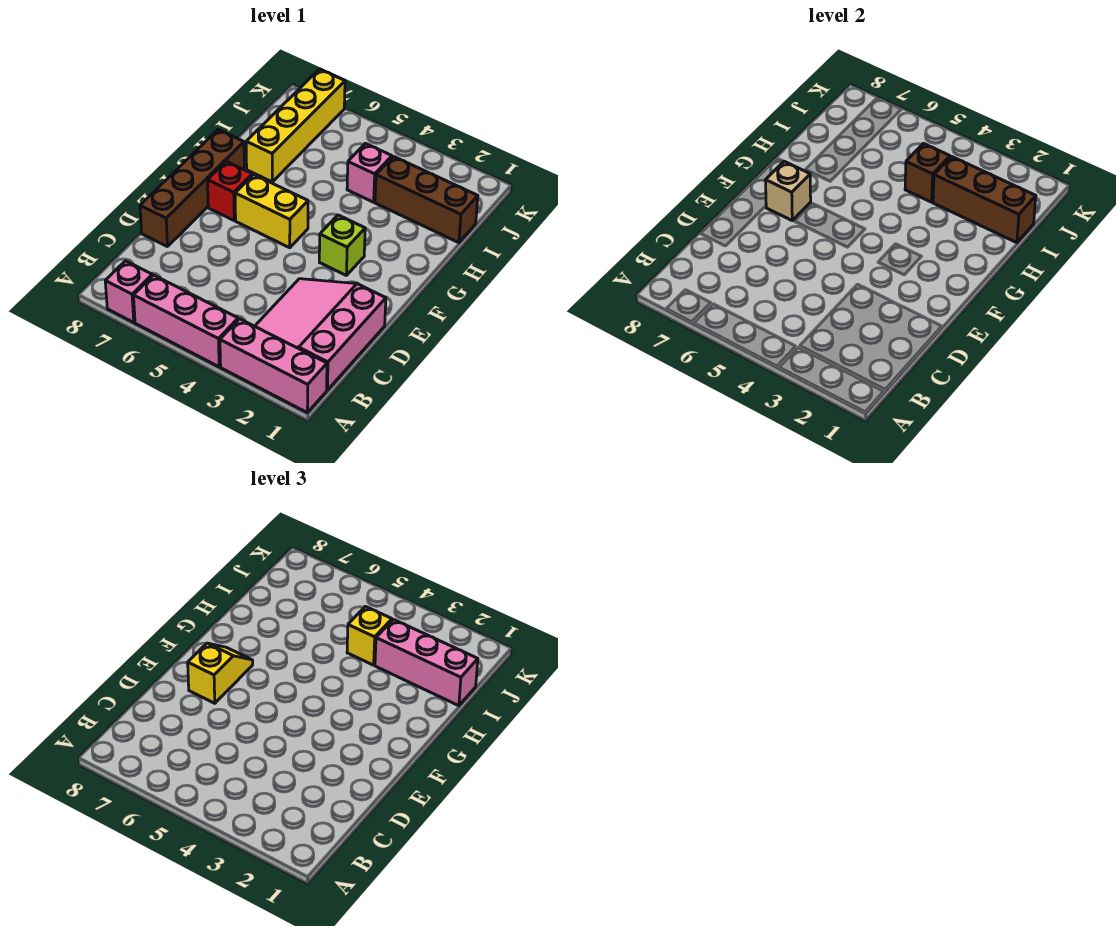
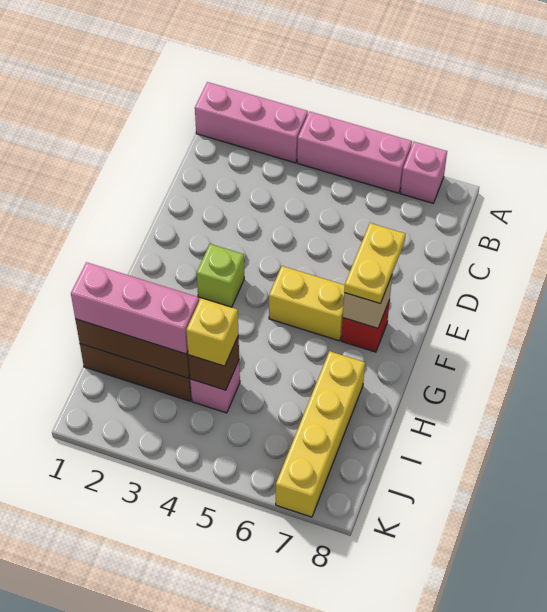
pink slope B1:D3 level 1 top 1 -> none
brown brick D8:G8 level 1 -> none
yellow slope E7:F7 level 3 top E -> yellow plate E7:F7 level 3

